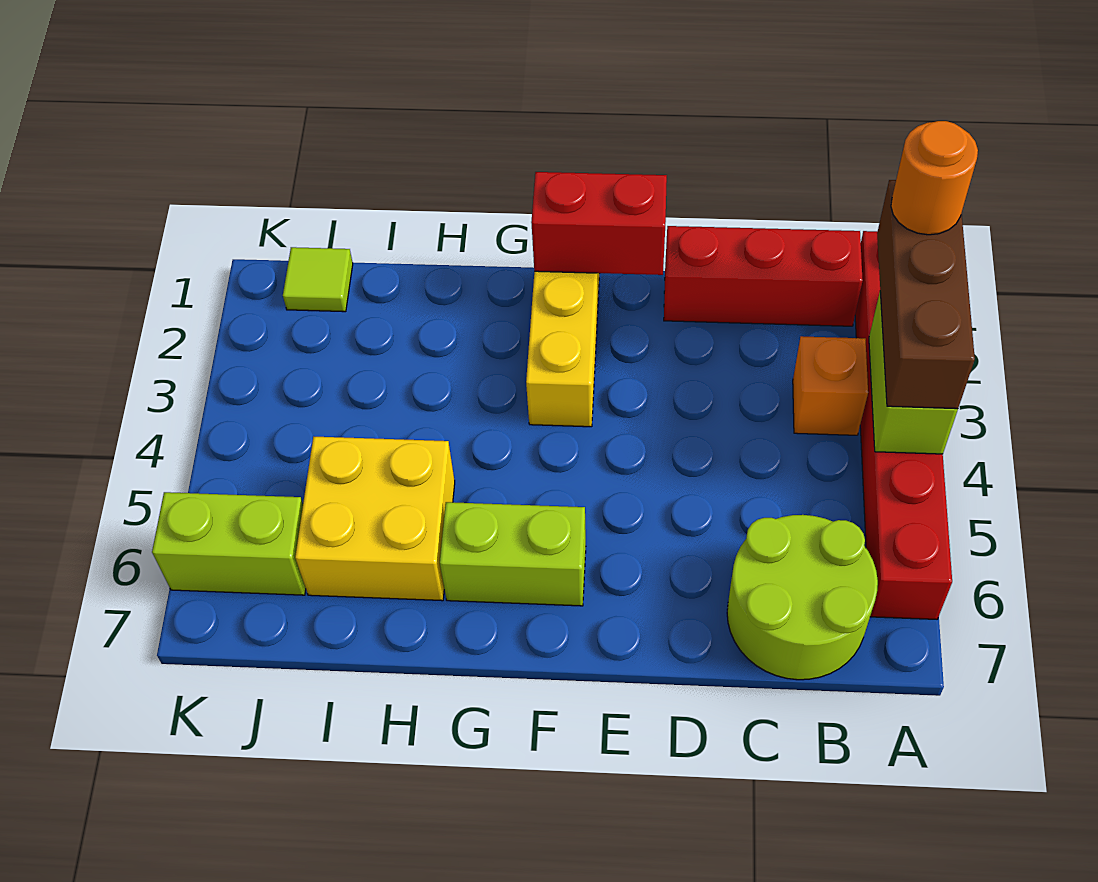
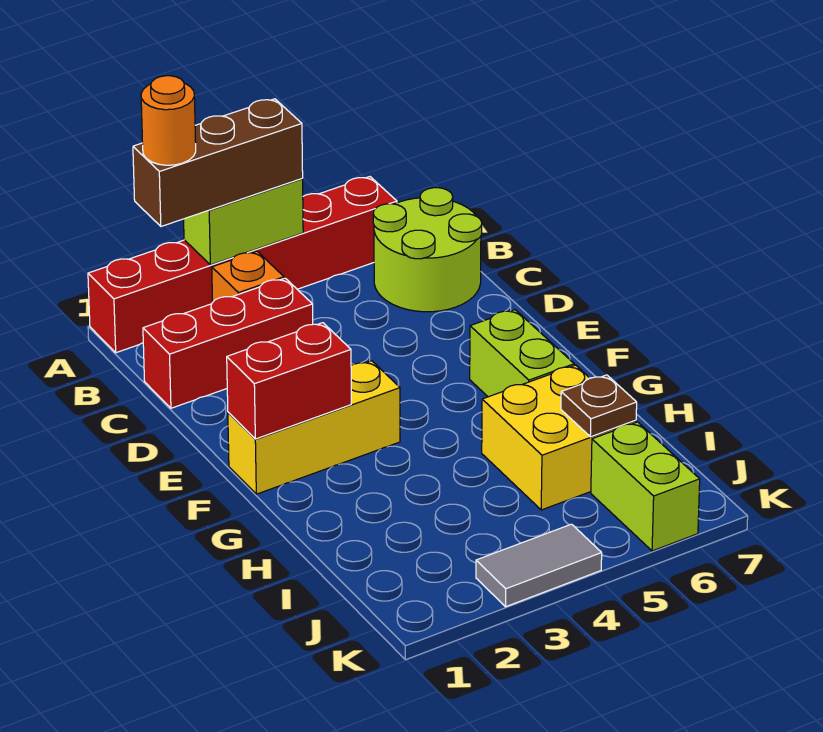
red brick B1:D1 level 1 -> red brick C1:C3 level 1
red brick E1:F1 level 2 -> red brick F1:F2 level 2
none -> brown plate I6 level 2
lime tile J1 level 1 -> none
none -> grey tile K3:K4 level 1

